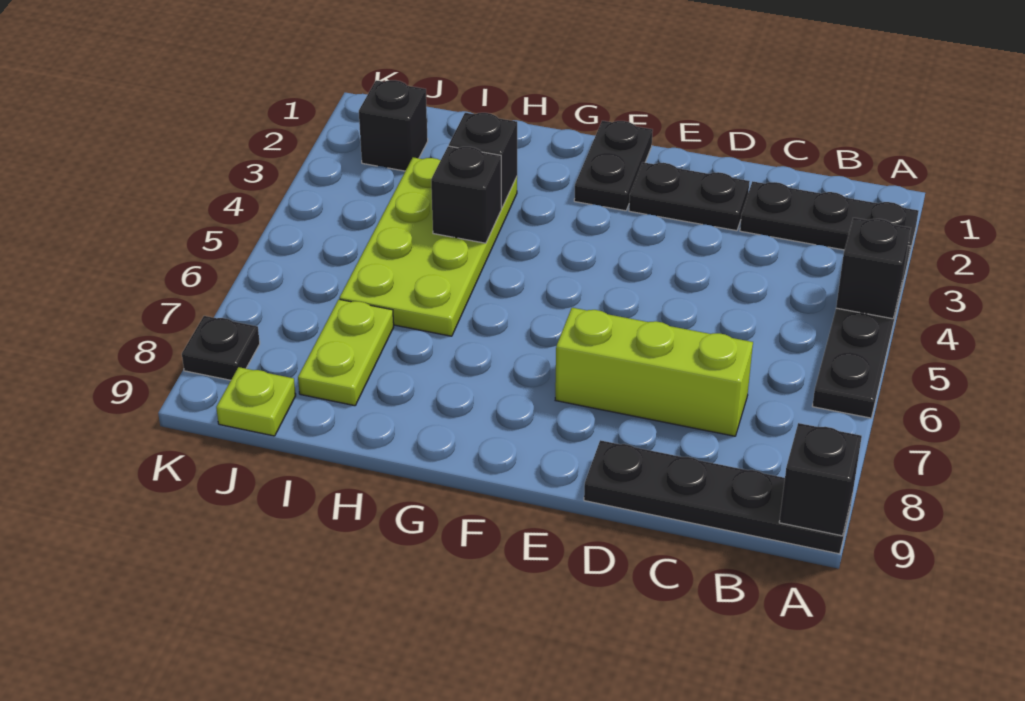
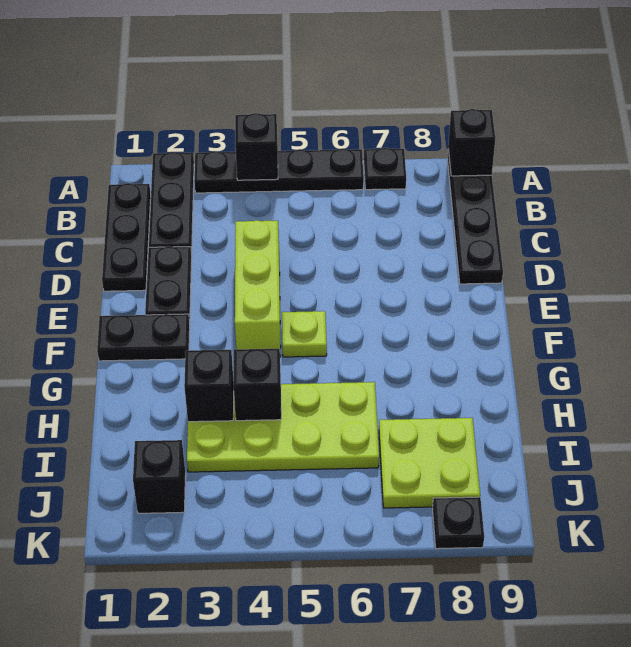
none -> black plate A7 level 1
none -> black plate B1:D1 level 1
lime brick C7:E7 level 1 -> lime brick D4:F4 level 1
lime plate I7:I8 level 1 -> lime plate I7:J8 level 1
lime plate J9 level 1 -> lime plate F5 level 1

